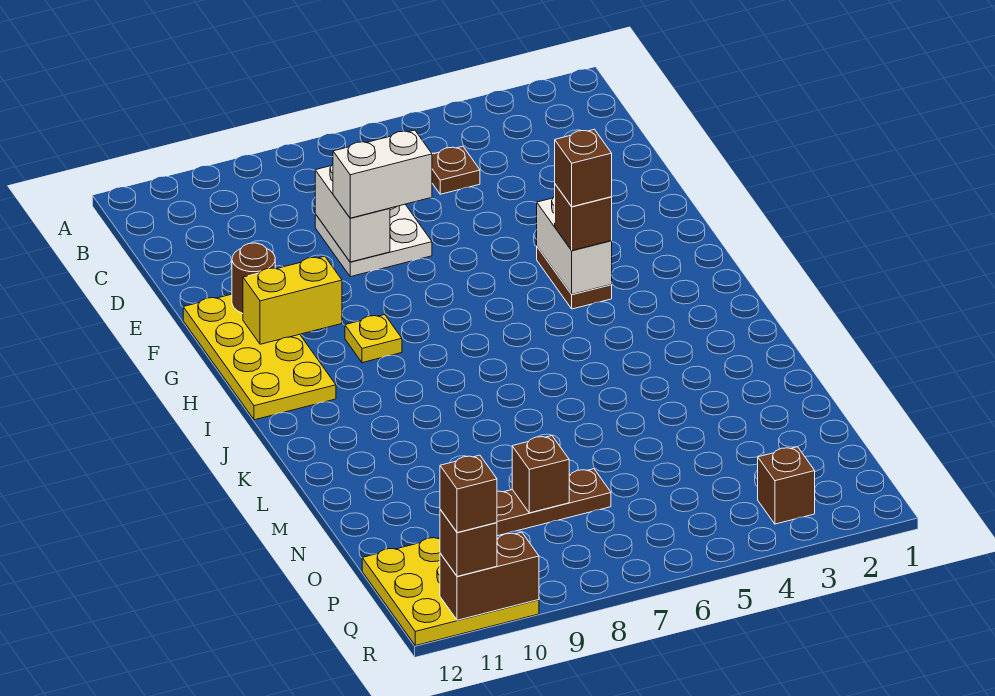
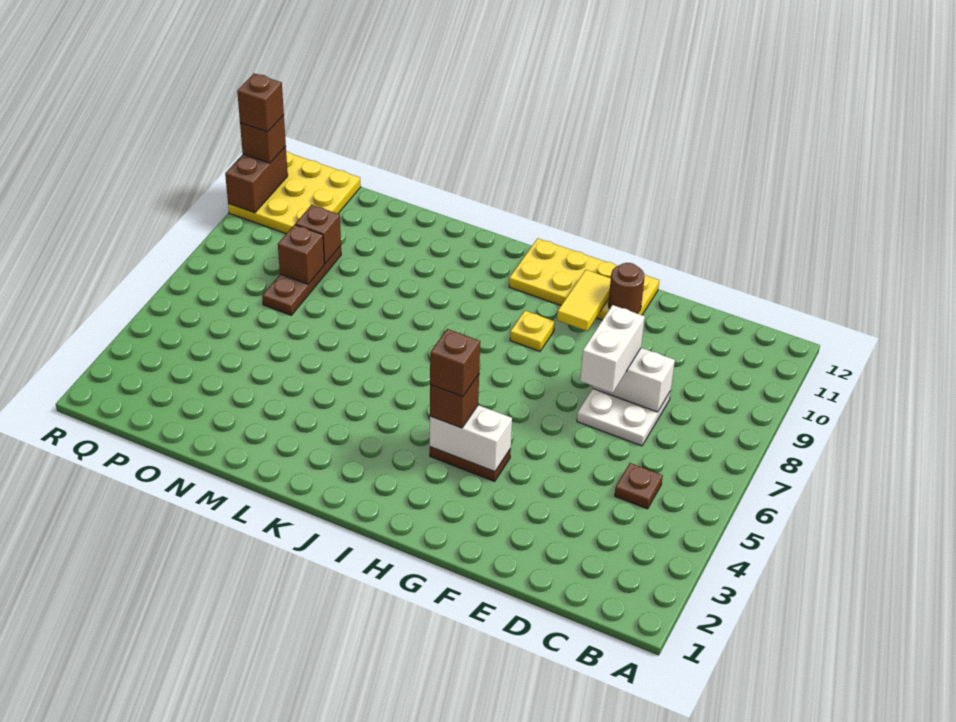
yellow brick G10:G11 level 2 -> yellow tile G10:G11 level 2
brown brick Q3 level 1 -> brown brick O9 level 2

